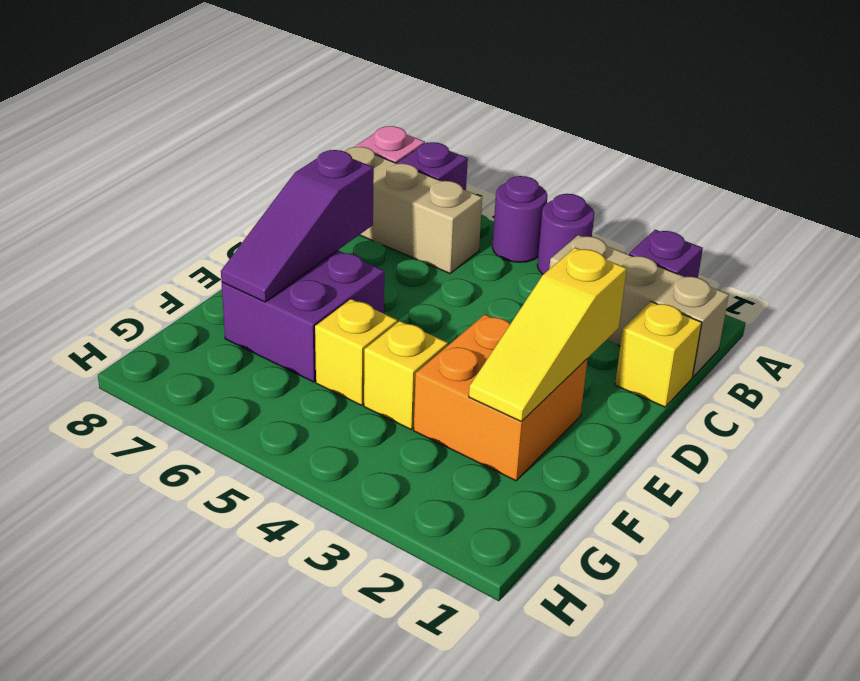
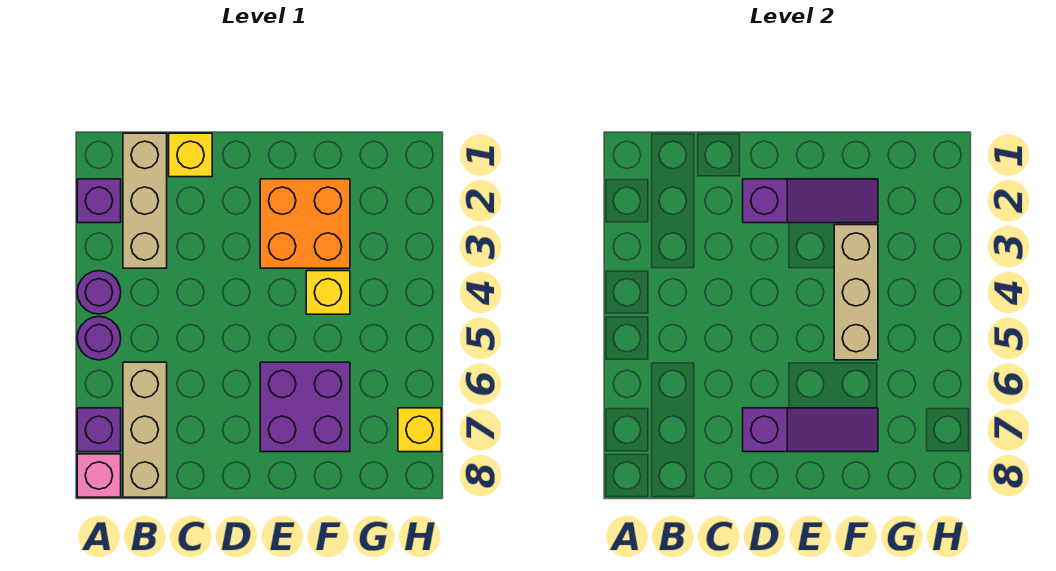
yellow slope D2:F2 level 2 top D -> purple slope D2:F2 level 2 top D
none -> tan brick F3:F5 level 2
yellow brick F5 level 1 -> yellow brick H7 level 1

